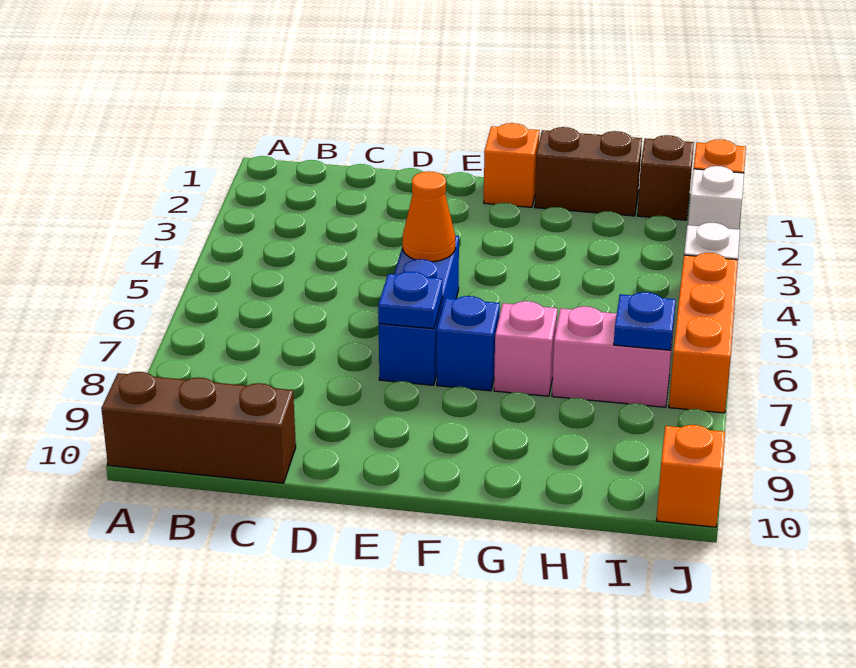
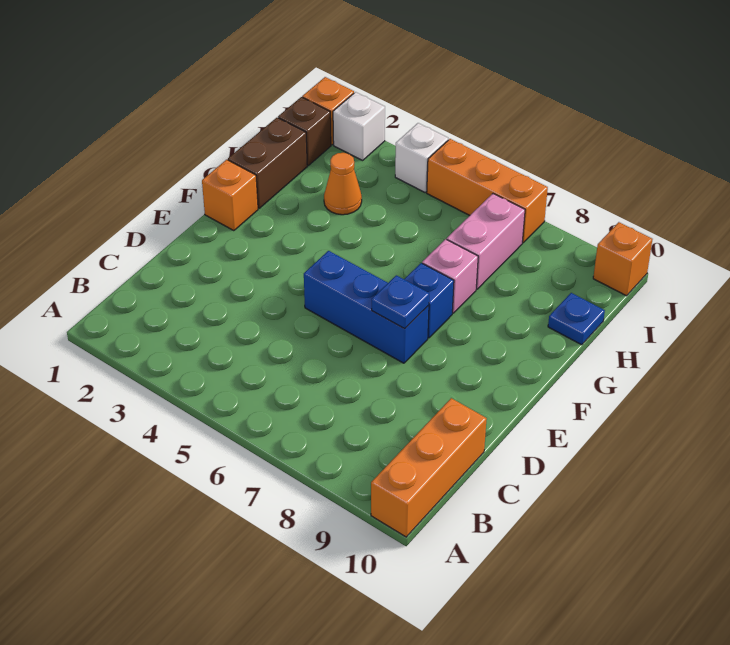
brown brick A10:C10 level 1 -> orange brick A10:C10 level 1
orange cone E5 level 2 -> orange cone H3 level 1
blue plate I7 level 2 -> blue plate H10 level 1

